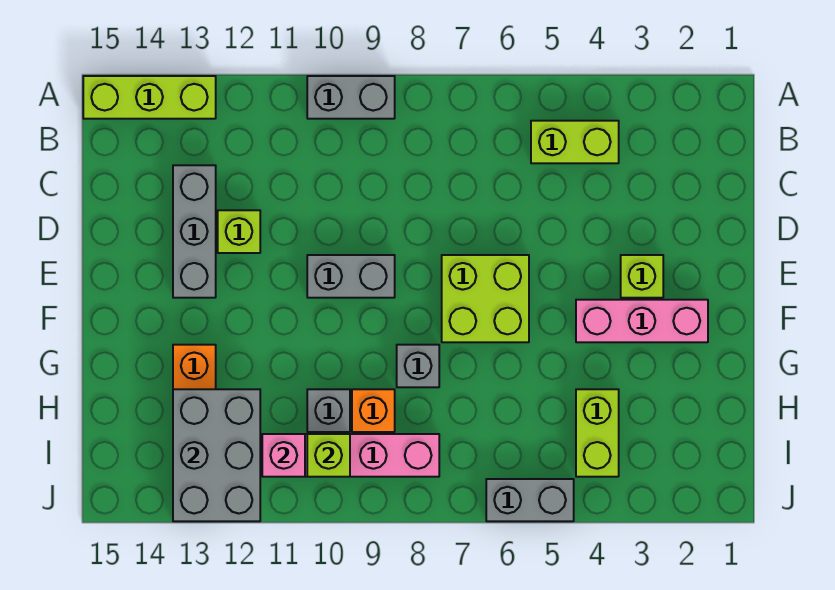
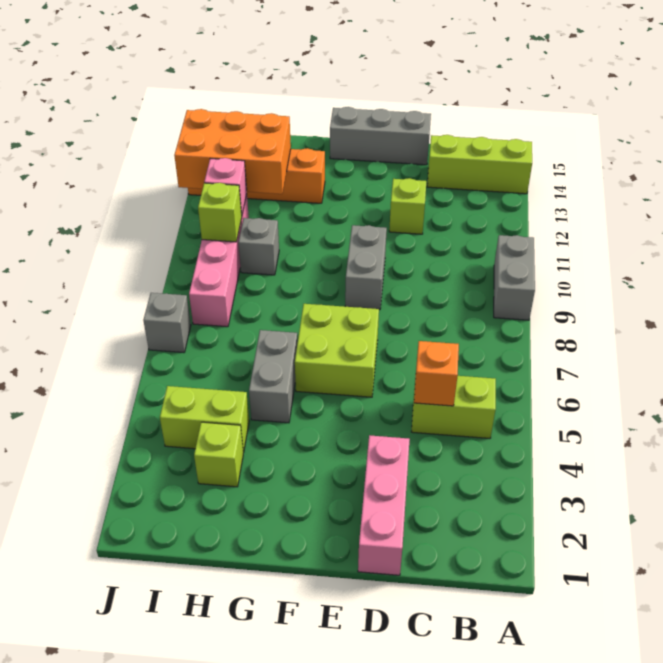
lime brick A13:A15 level 1 -> lime brick A14:C14 level 1
lime brick B4:B5 level 1 -> lime brick B5:C5 level 1
grey brick C13:E13 level 1 -> grey brick D15:F15 level 1
lime brick E3 level 1 -> lime brick H3 level 1
pink brick F2:F4 level 1 -> pink brick D1:D3 level 1
grey brick G8 level 1 -> grey brick J7 level 1
orange brick H9 level 1 -> orange brick C5 level 2
grey brick H12:J13 level 2 -> orange brick H12:J13 level 2
grey brick J5:J6 level 1 -> grey brick G5:G6 level 1

